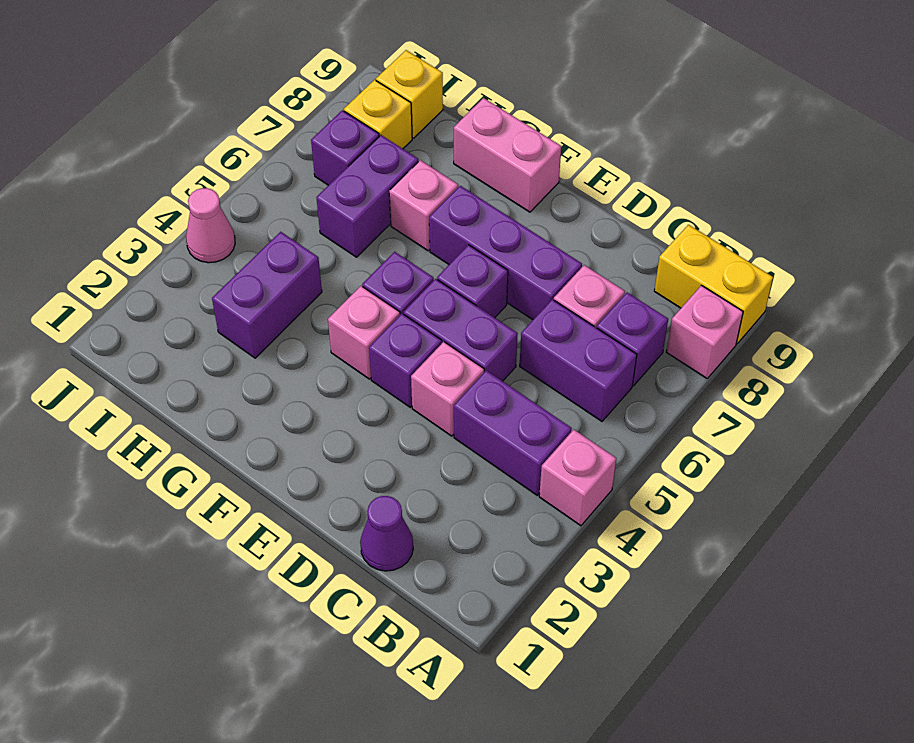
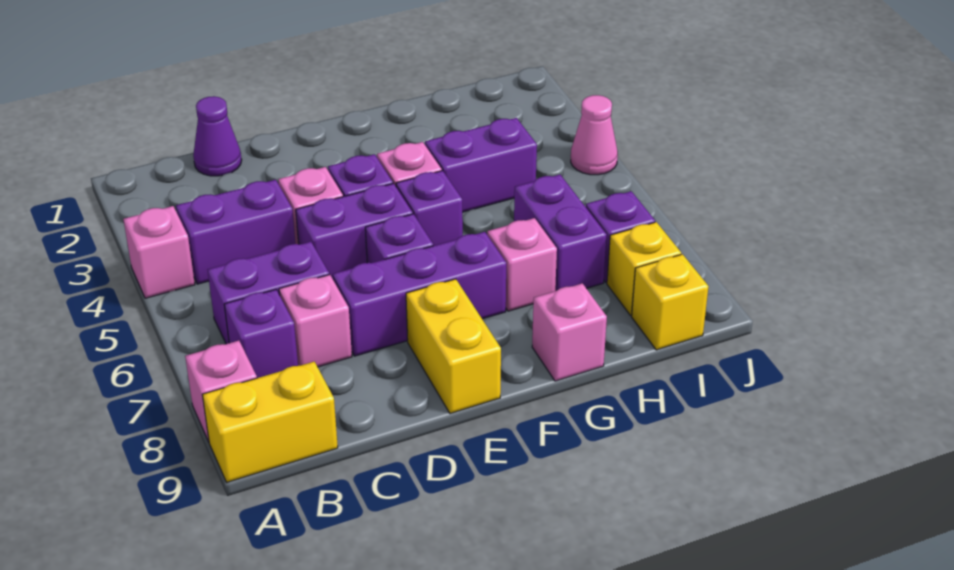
none -> yellow brick E8:E9 level 1
pink brick F9:G9 level 1 -> pink brick G9 level 1
purple brick H3:H4 level 1 -> purple brick G4:H4 level 1

